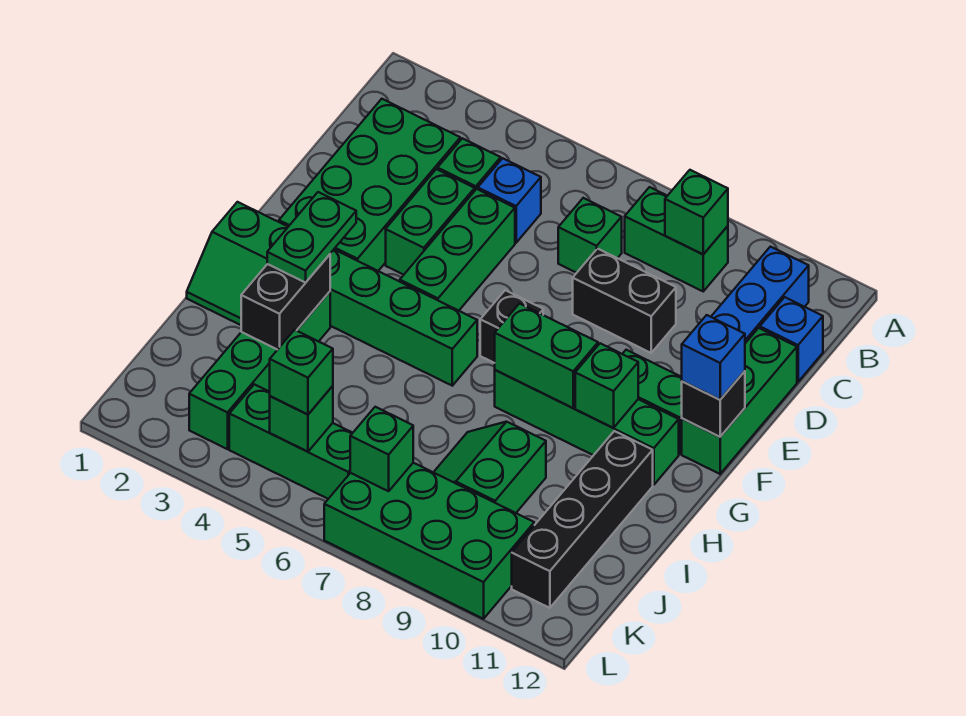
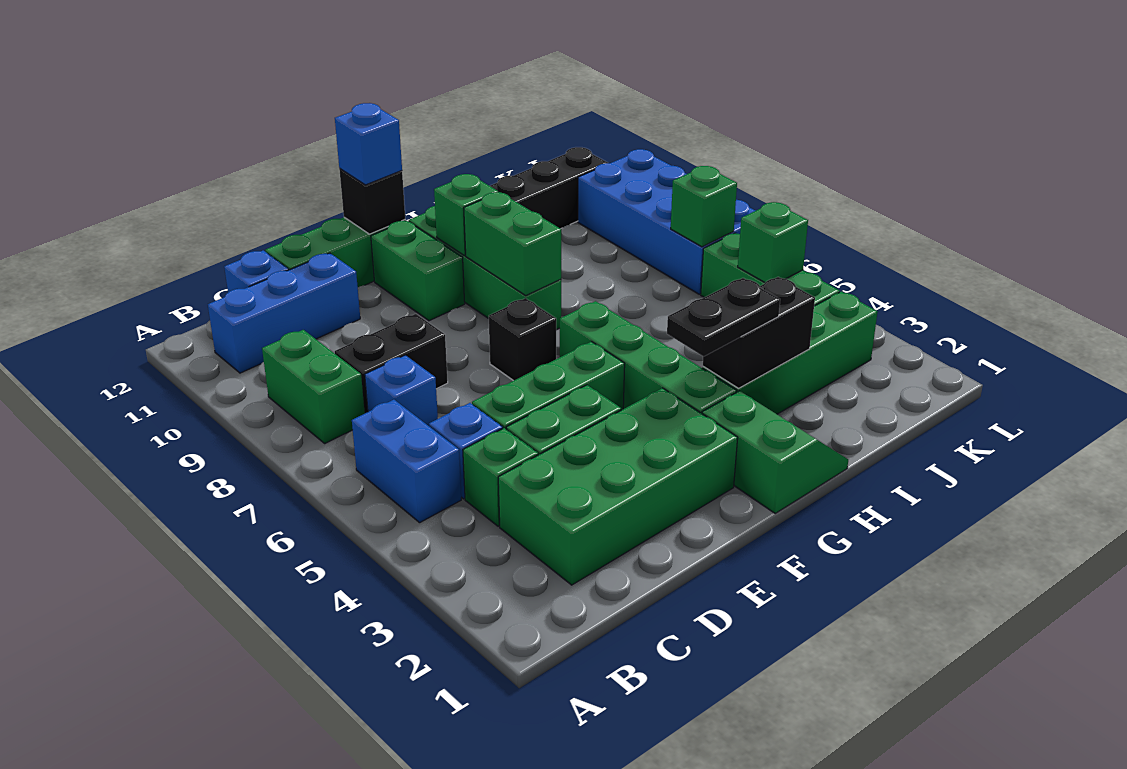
none -> blue brick B5:B6 level 1
green brick B9 level 2 -> none
green brick C7 level 1 -> blue brick C7 level 1
black brick D8:D9 level 1 -> black brick C8:D8 level 1
green plate G3:H3 level 3 -> black plate G3:H3 level 3
green slope I8:J9 level 1 top 9 -> none
green brick K5 level 3 -> none
green brick K7:L10 level 1 -> blue brick K7:L10 level 1

